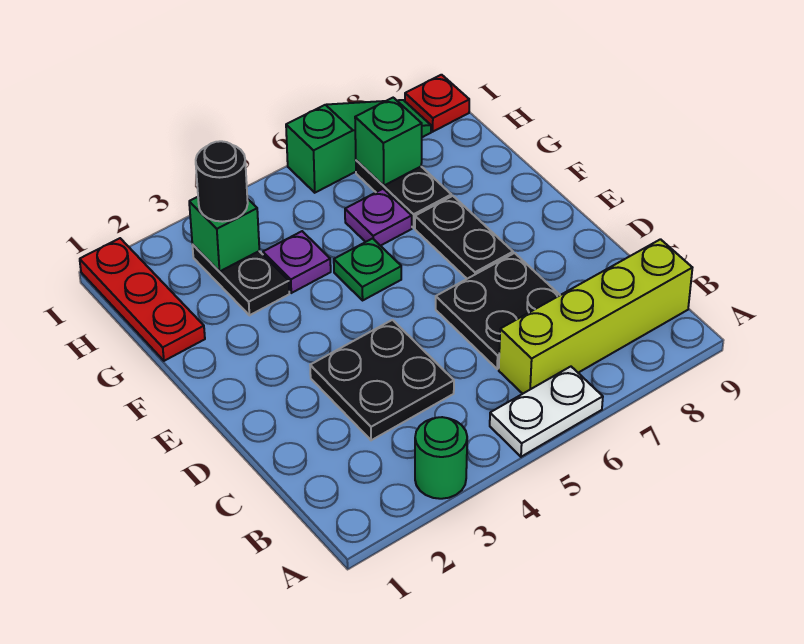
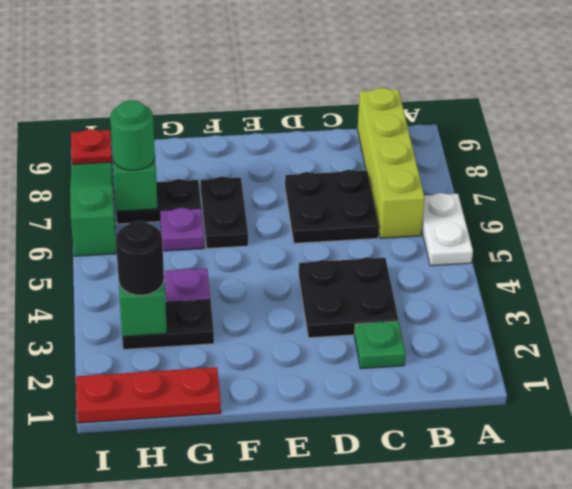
green round brick A3 level 1 -> green round brick H7 level 3
black plate E7:F7 level 1 -> black plate F6:F7 level 1
green plate F5 level 1 -> green plate C2 level 1

